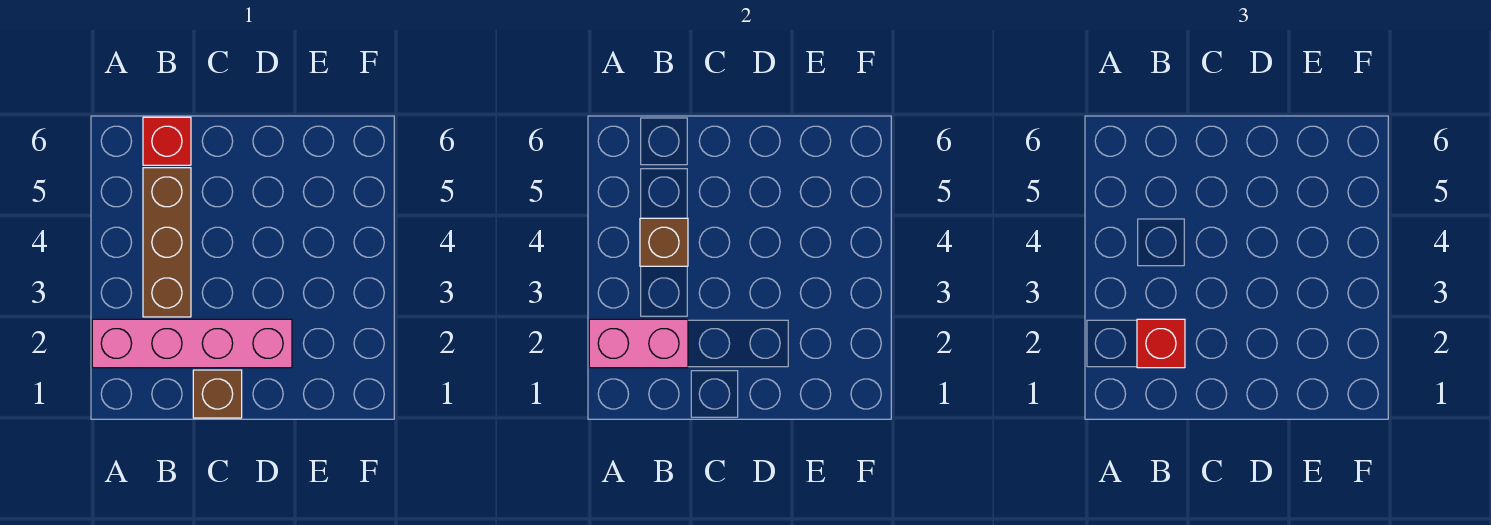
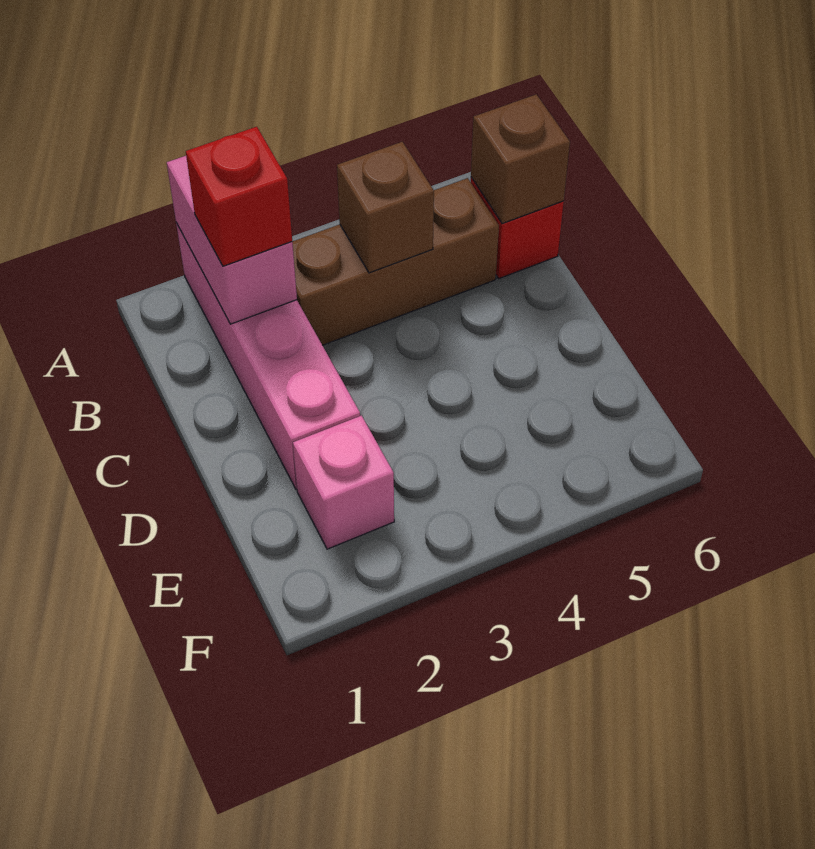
brown brick C1 level 1 -> brown brick B6 level 2
none -> pink brick E2 level 1

